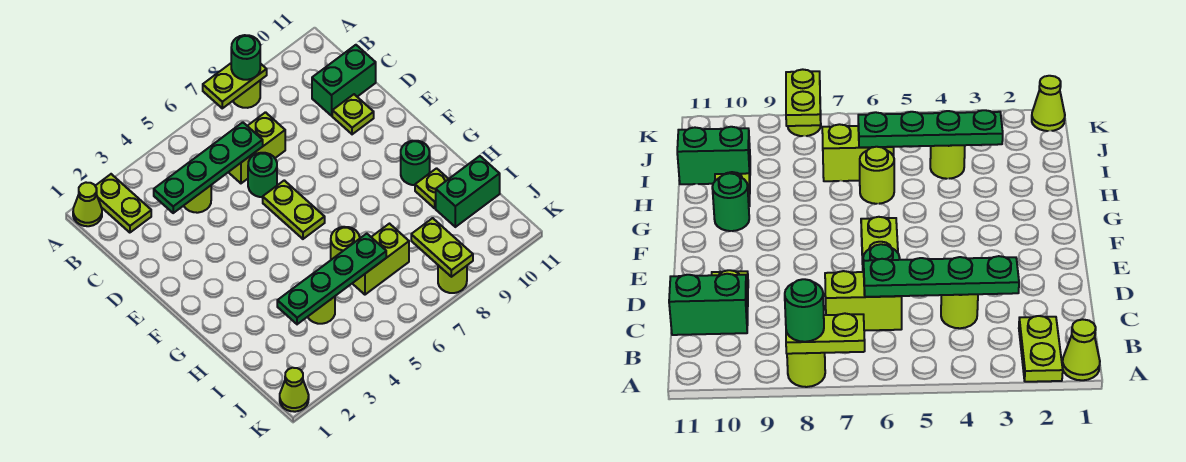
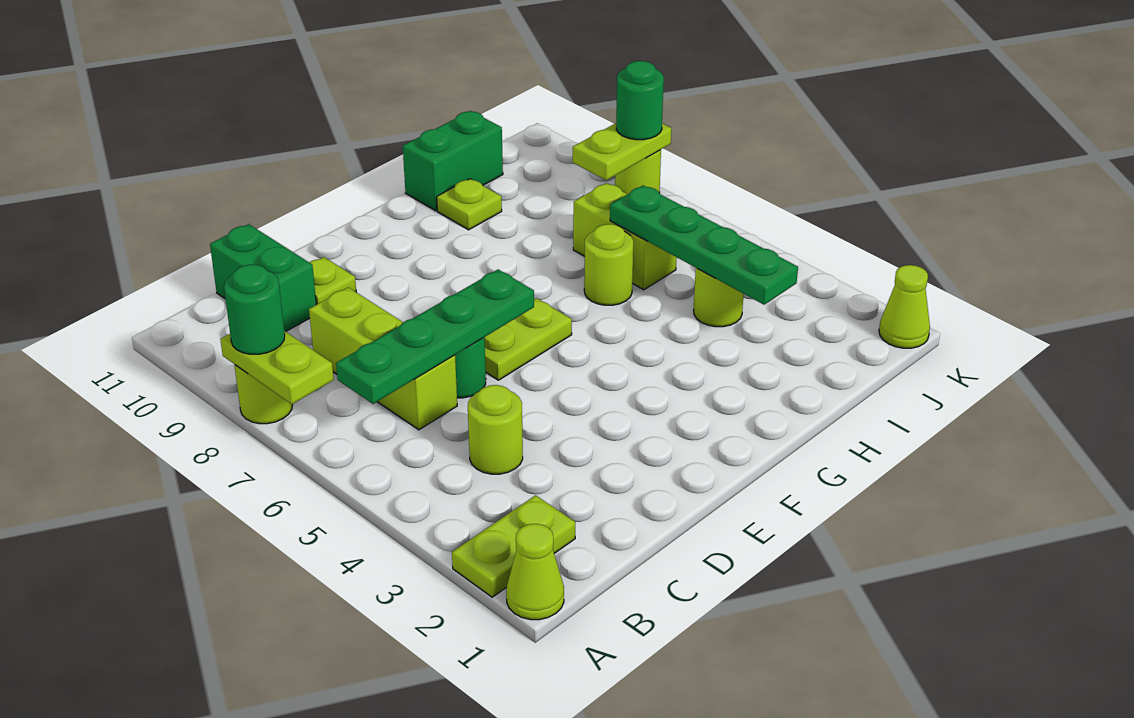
green plate C3:C6 level 2 -> green plate B6:E6 level 2
lime brick C6:C7 level 1 -> lime brick C6:C8 level 1
green round brick G10 level 1 -> green round brick K8 level 3
green brick I10:I11 level 1 -> green brick H11:I11 level 1

